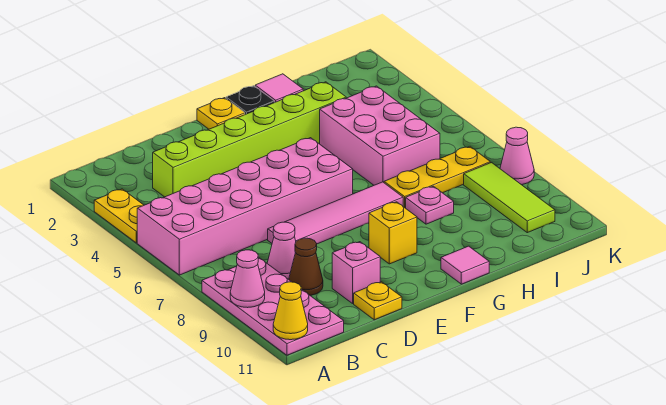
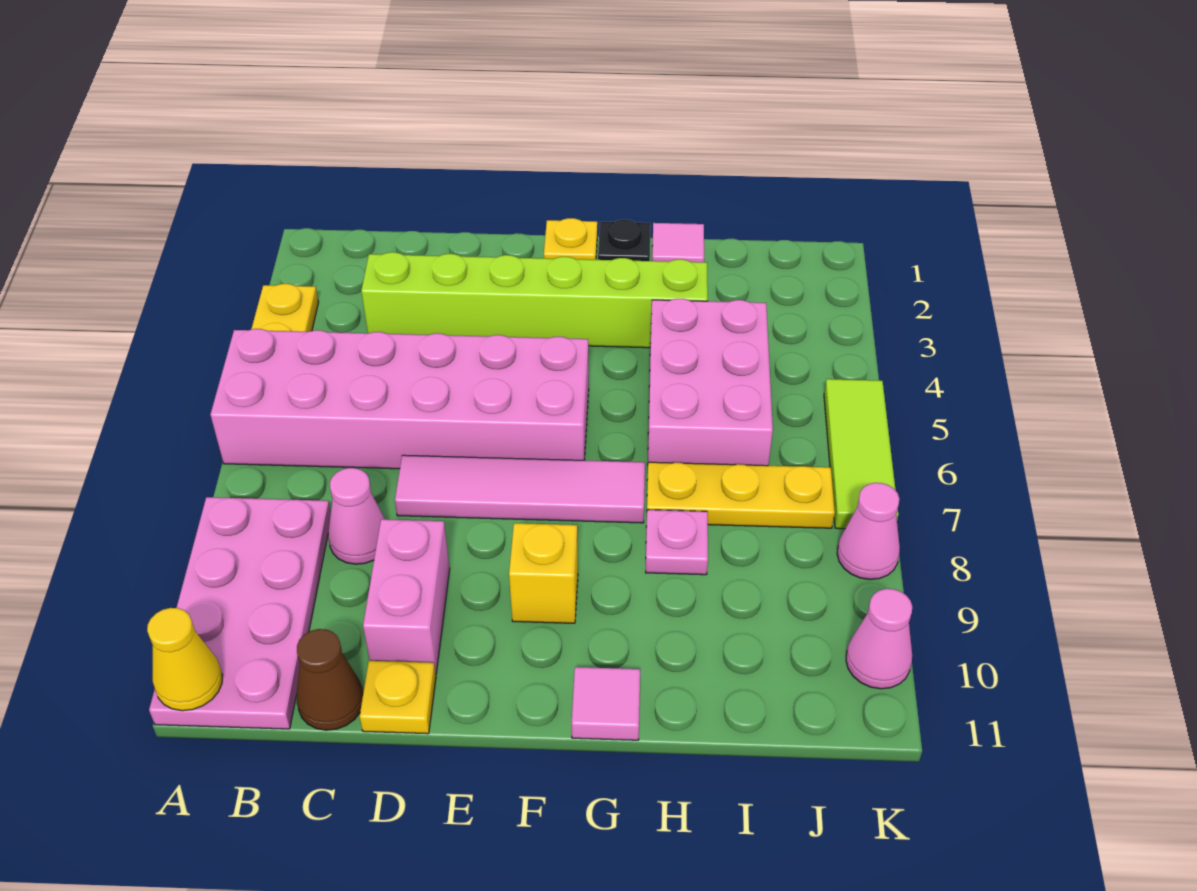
pink cone A9 level 2 -> pink cone K10 level 1
brown cone C9 level 1 -> brown cone C11 level 1
pink brick D10 level 1 -> pink brick D9:D10 level 1
lime tile J8:J10 level 1 -> lime tile K5:K7 level 1

